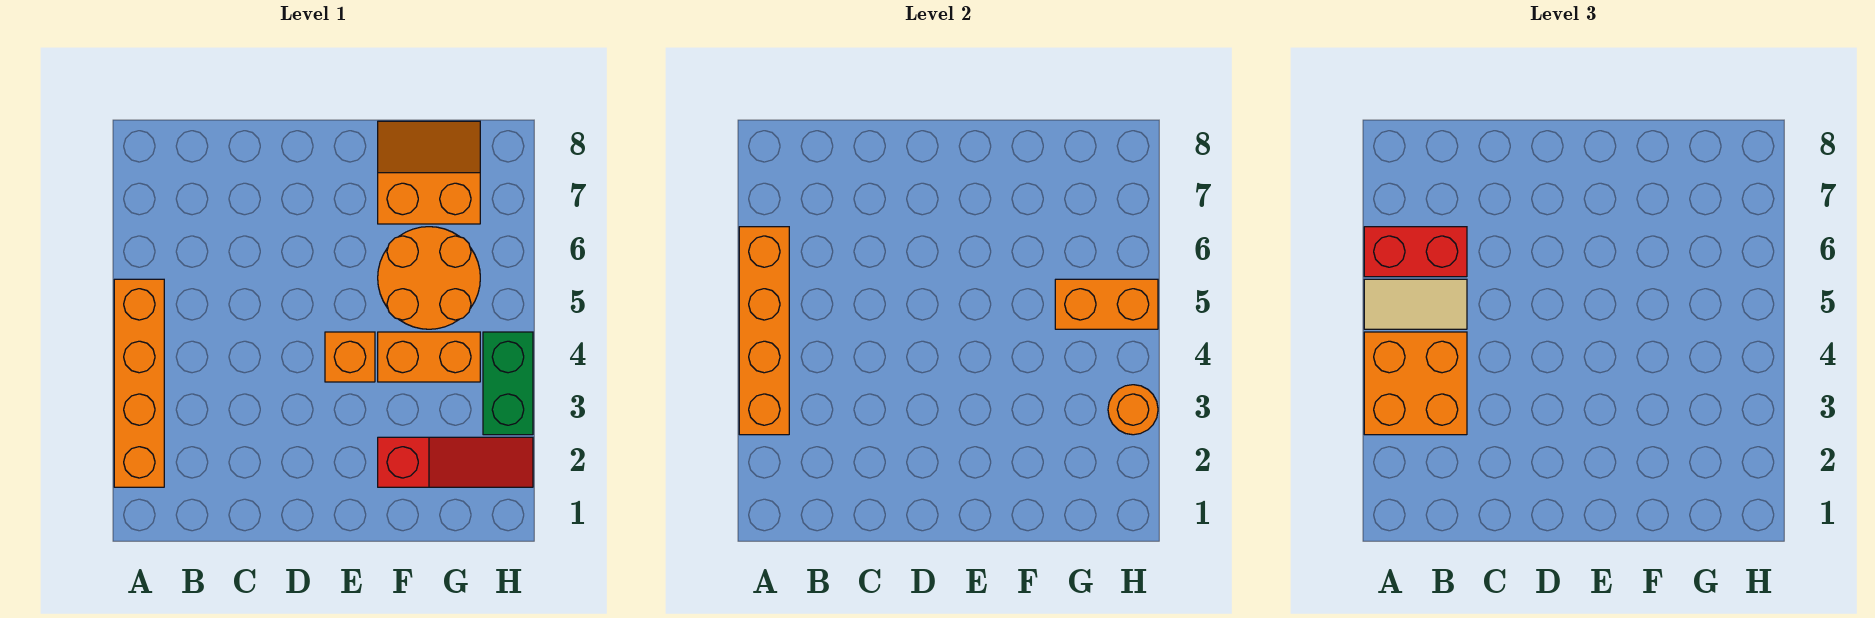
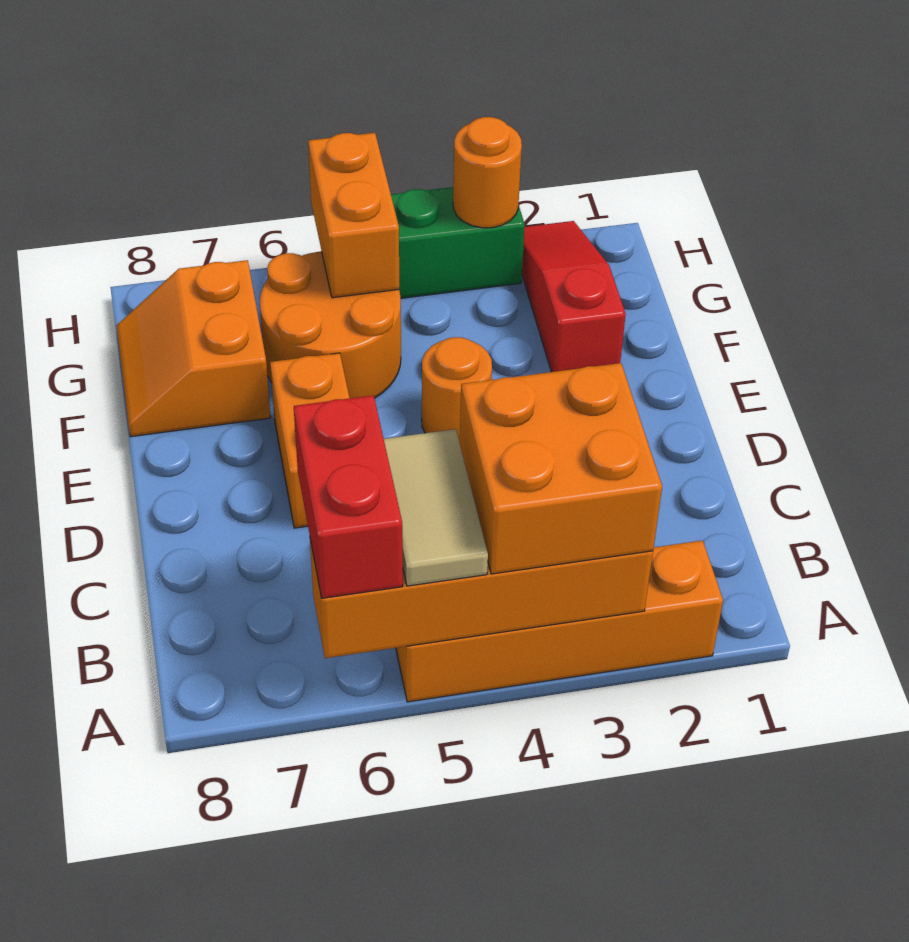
orange brick E4 level 1 -> orange round brick E4 level 1
orange brick F4:G4 level 1 -> orange brick D6:E6 level 1

